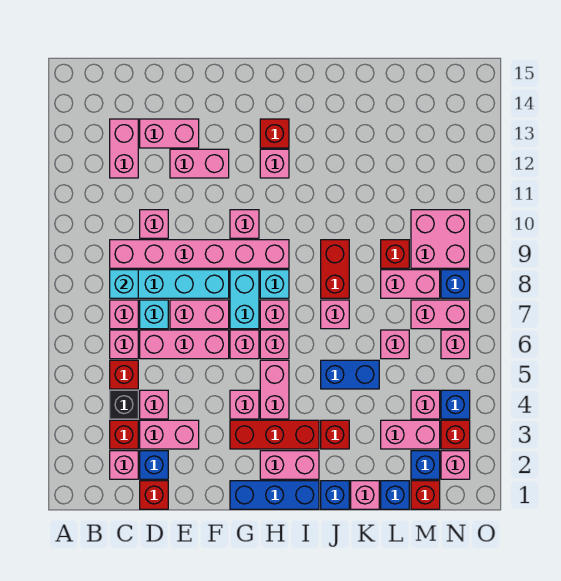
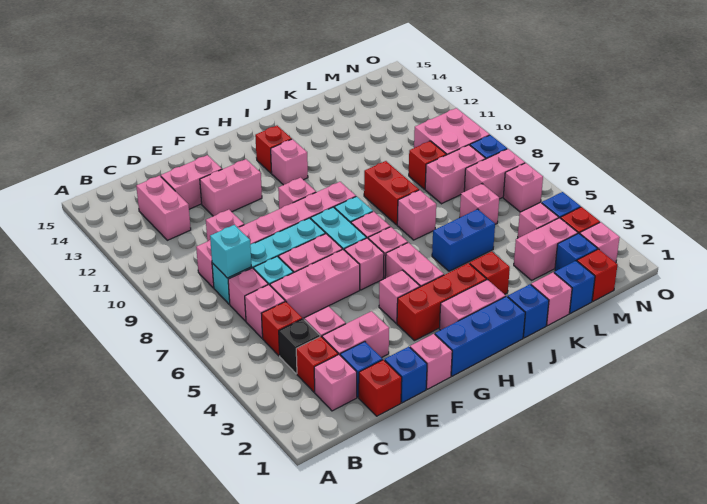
none -> blue brick E1 level 1
none -> pink brick F1 level 1

